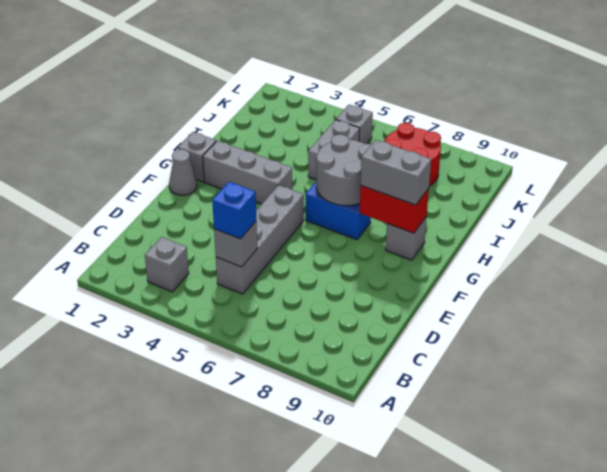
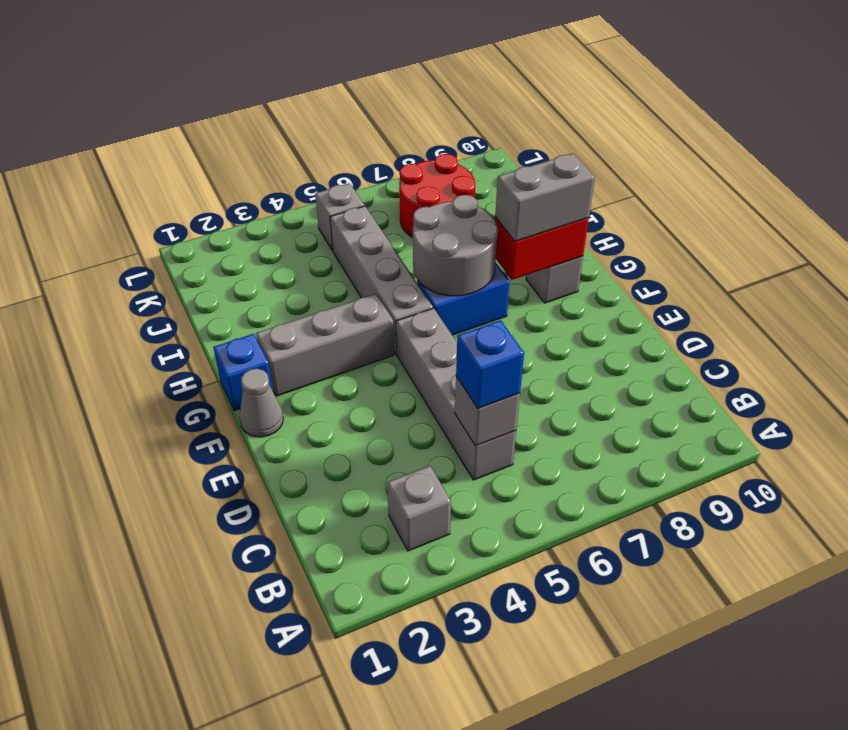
grey brick G1 level 1 -> blue brick G1 level 1
grey brick I5:J5 level 1 -> grey brick G5:J5 level 1

